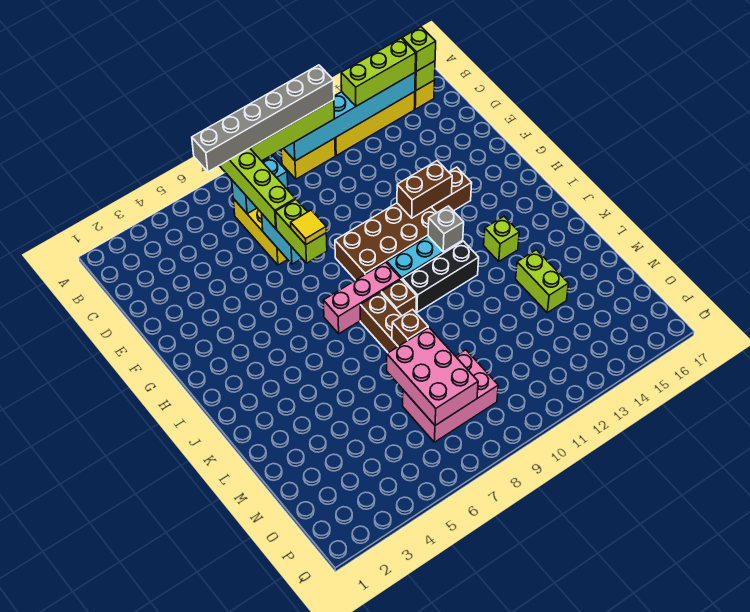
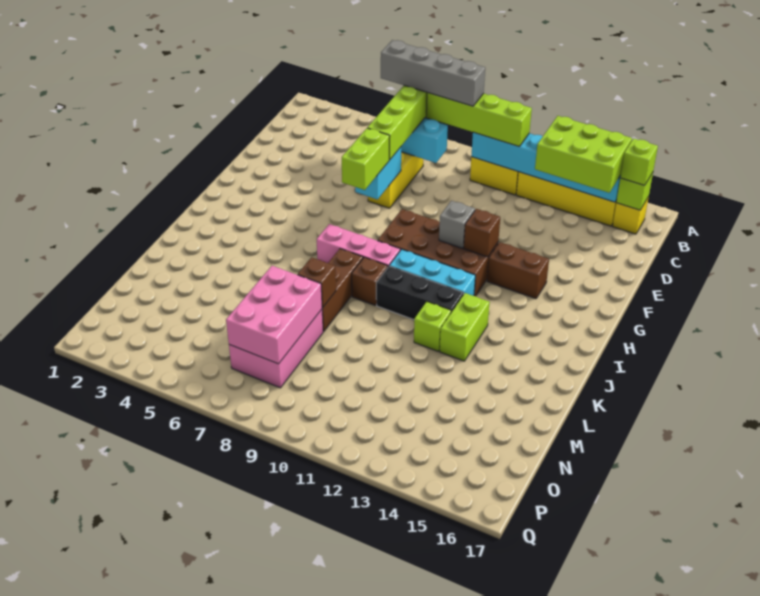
grey brick B6:B11 level 4 -> grey brick B6:B9 level 4
lime brick B13:B15 level 3 -> lime brick B13:C15 level 3
yellow tile G7 level 4 -> none
brown brick G12:G13 level 2 -> brown brick G12 level 2
grey brick I12 level 2 -> grey brick G11 level 2
lime brick J14 level 1 -> lime brick K12 level 1
lime brick L14:M14 level 1 -> lime brick J13:K13 level 1
pink brick N7:O9 level 1 -> pink brick M7:O8 level 1

